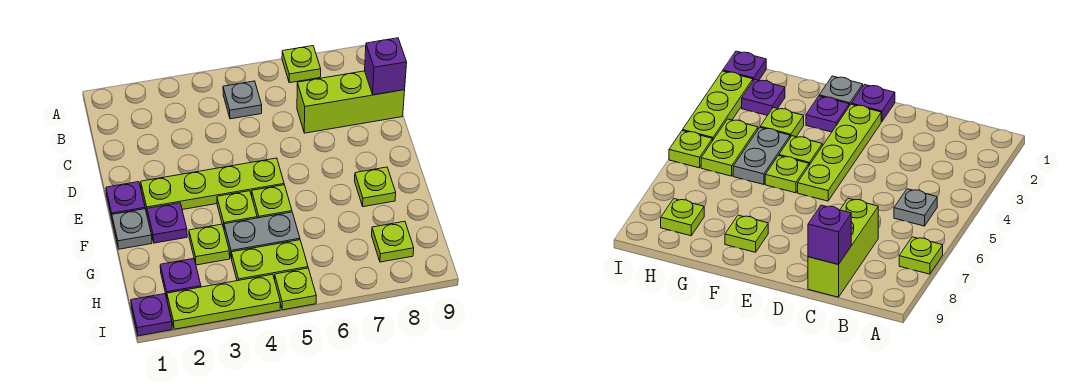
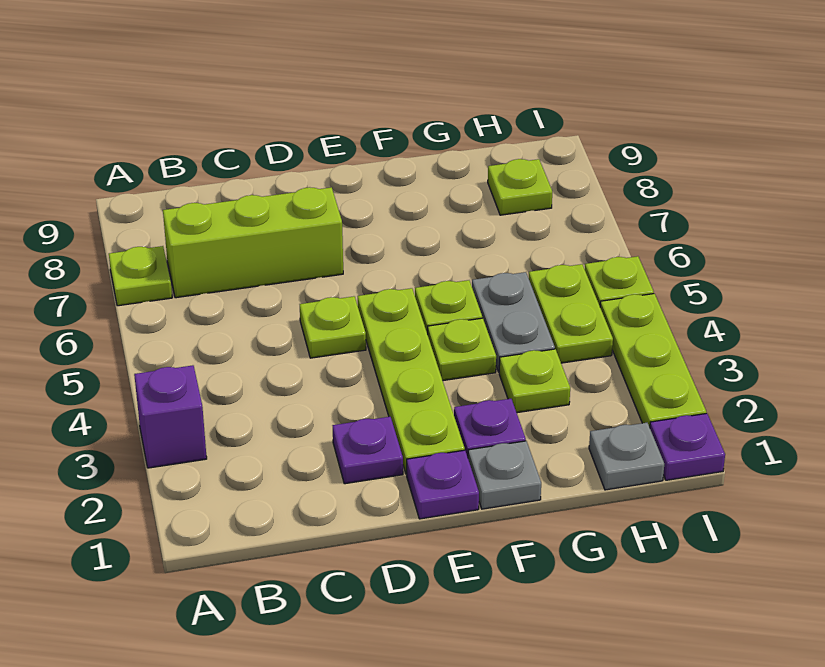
grey plate B5 level 1 -> grey plate H1 level 1
lime brick C7:C9 level 1 -> lime brick B7:D7 level 1
purple brick C9 level 2 -> purple brick A3 level 1
lime plate F8 level 1 -> lime plate D5 level 1
purple plate H2 level 1 -> purple plate D2 level 1

